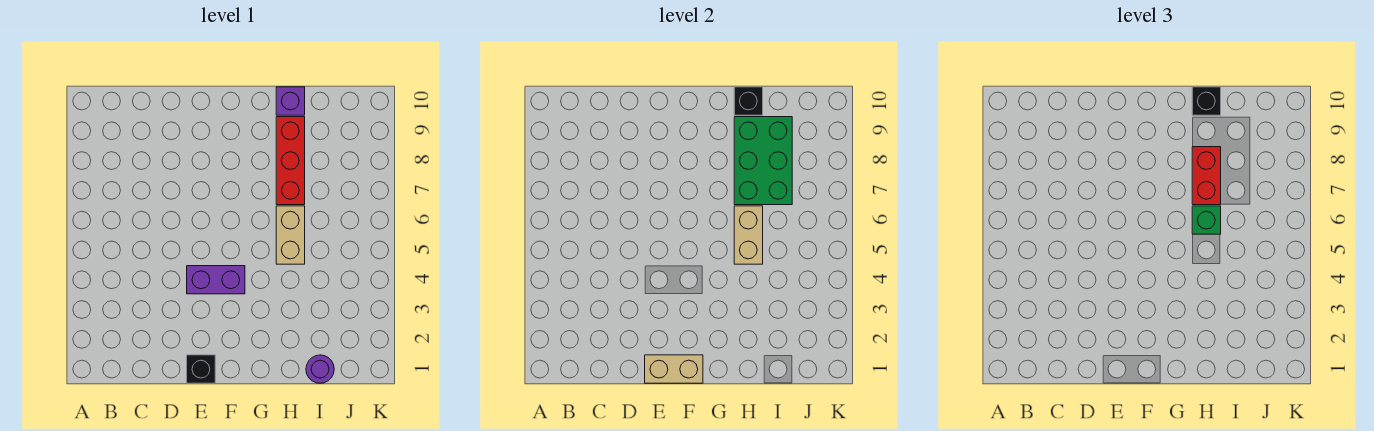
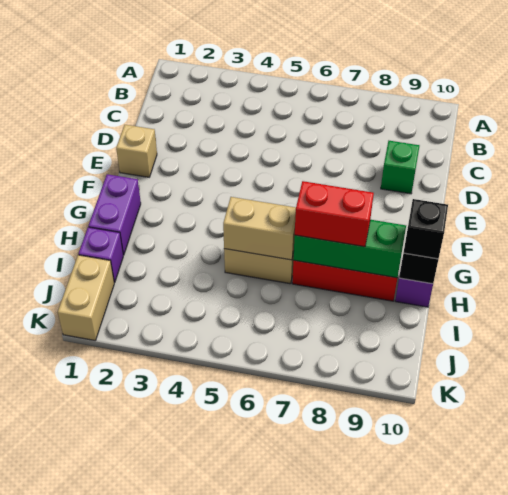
black brick E1 level 1 -> tan brick E1 level 1
tan brick E1:F1 level 2 -> tan brick J1:K1 level 1
purple brick E4:F4 level 1 -> purple brick G1:H1 level 1
green brick H6 level 3 -> green brick D9 level 1
green brick H7:I9 level 2 -> green brick H7:H9 level 2
purple round brick I1 level 1 -> purple brick I1 level 1

